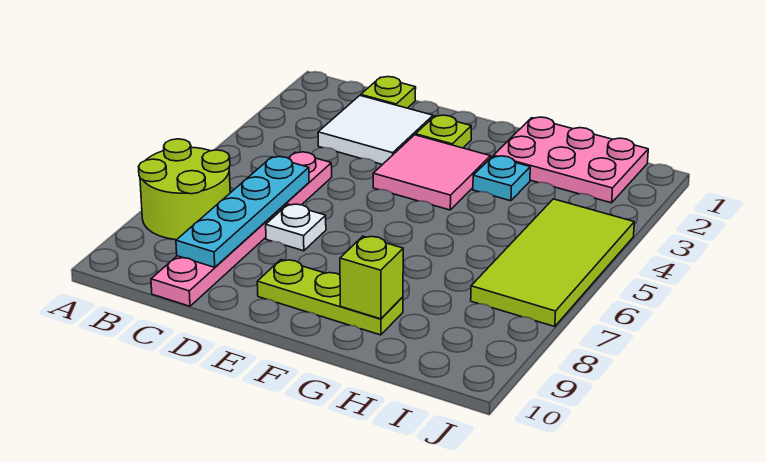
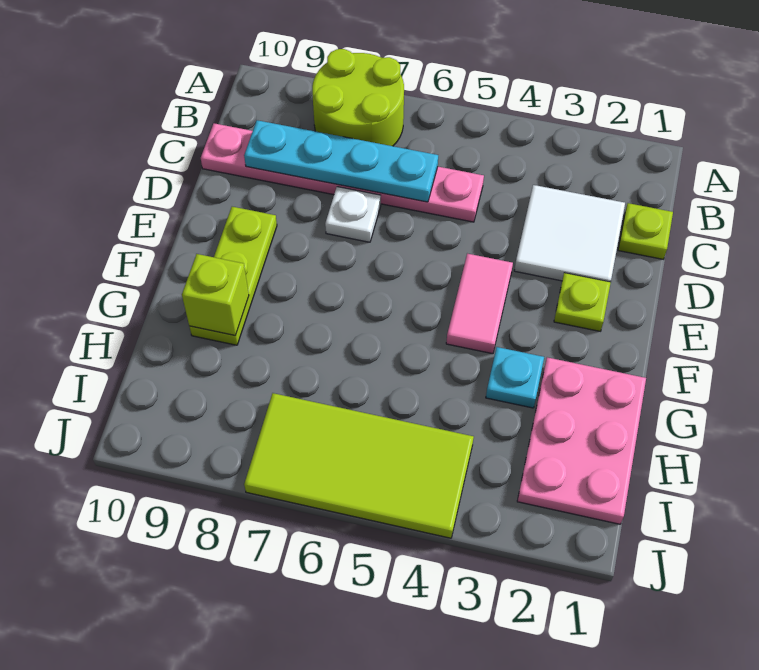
pink tile E3:F4 level 1 -> pink tile E4:F4 level 1

